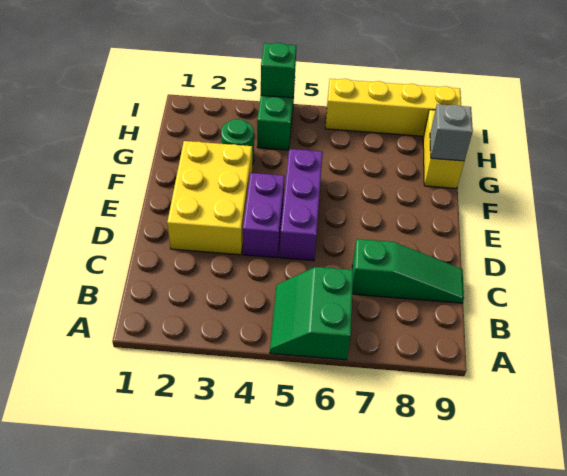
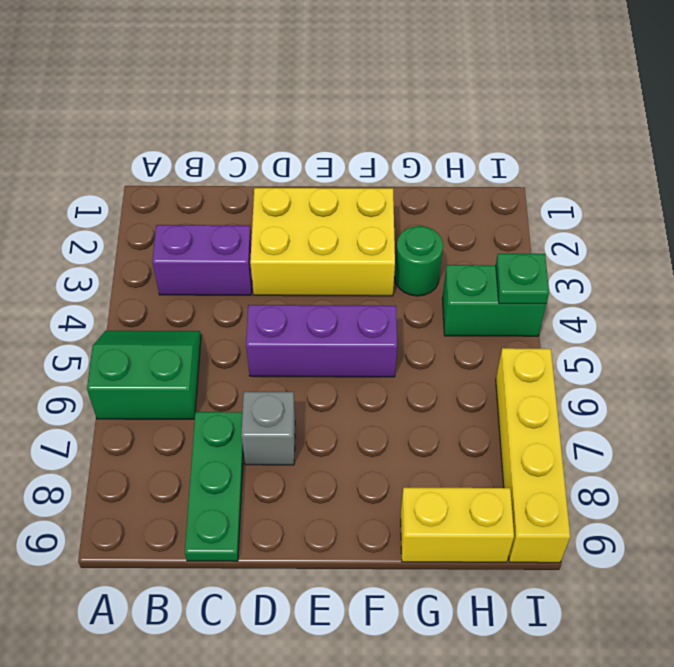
green slope C7:C9 level 1 top 7 -> green plate C7:C9 level 1
purple brick D4:E4 level 1 -> purple brick B3:C3 level 1
grey brick G9 level 2 -> grey brick D7 level 1
green brick I4 level 2 -> green plate I4 level 2

